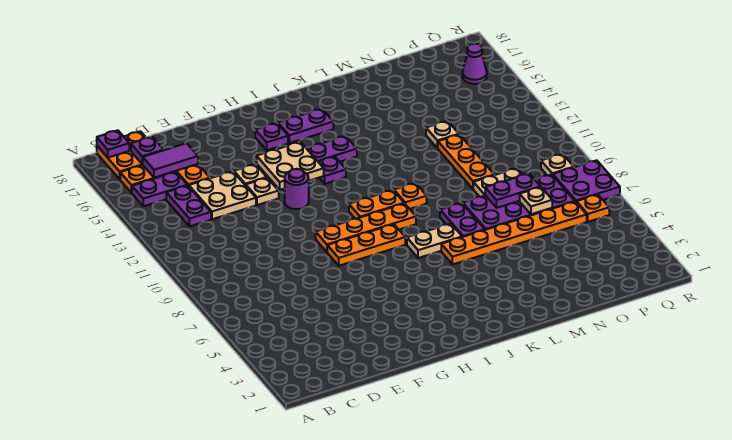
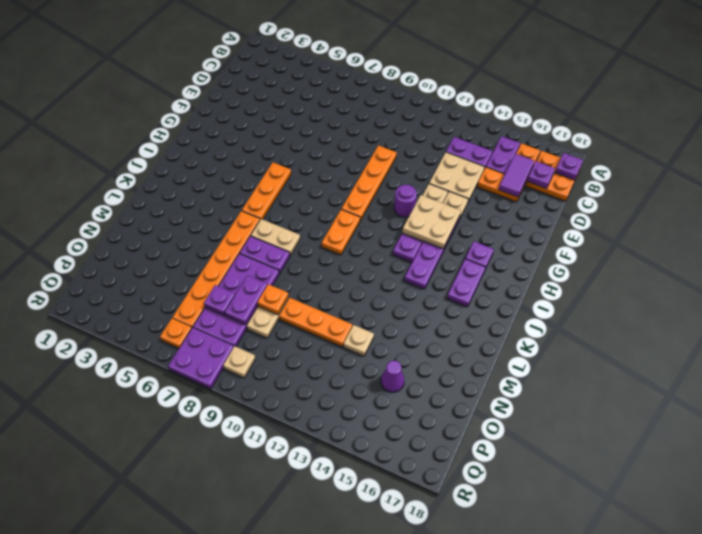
orange plate G8:I8 level 1 -> orange plate H6:J6 level 1
orange plate G9:J9 level 1 -> orange plate E10:H10 level 1
tan plate J7:K7 level 1 -> tan plate K7:K8 level 1
orange plate K10 level 1 -> orange plate N9 level 2
tan plate O7 level 2 -> purple plate O7 level 2
purple cone Q16 level 1 -> purple cone O15 level 1

